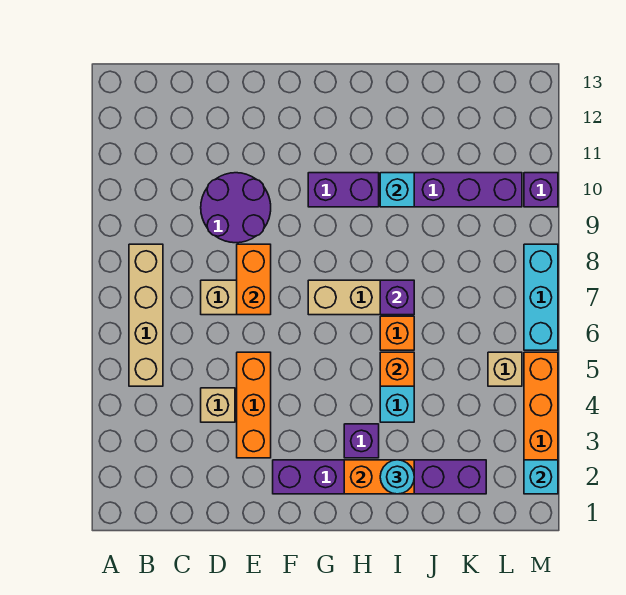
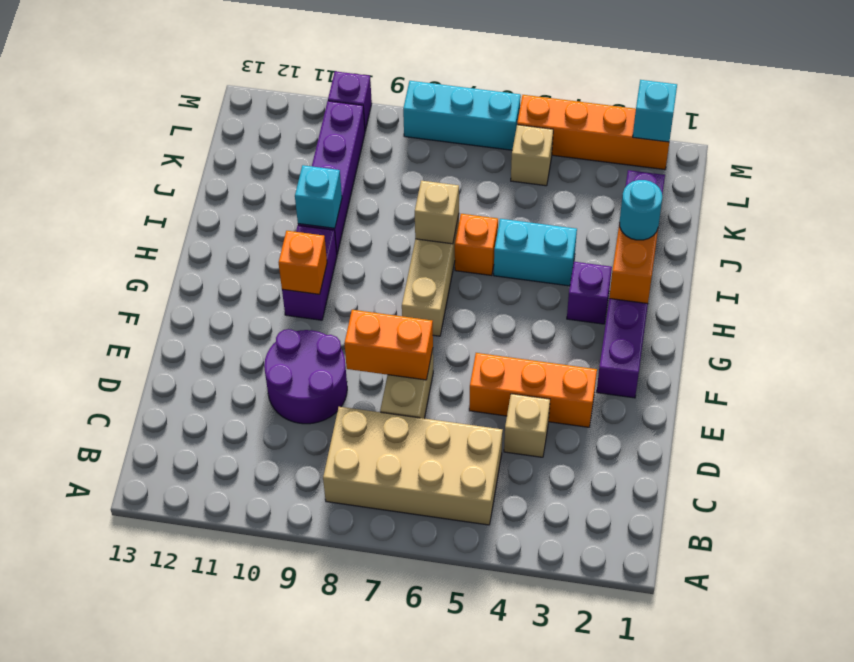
tan brick B5:B8 level 1 -> tan brick B5:C8 level 1
orange brick I5 level 2 -> orange brick G10 level 2
purple brick I7 level 2 -> tan brick I7 level 2

